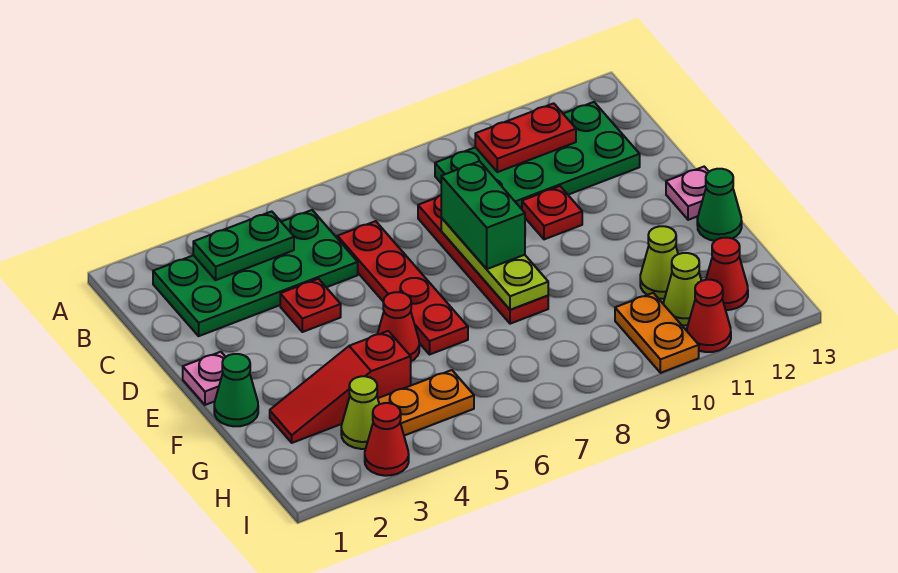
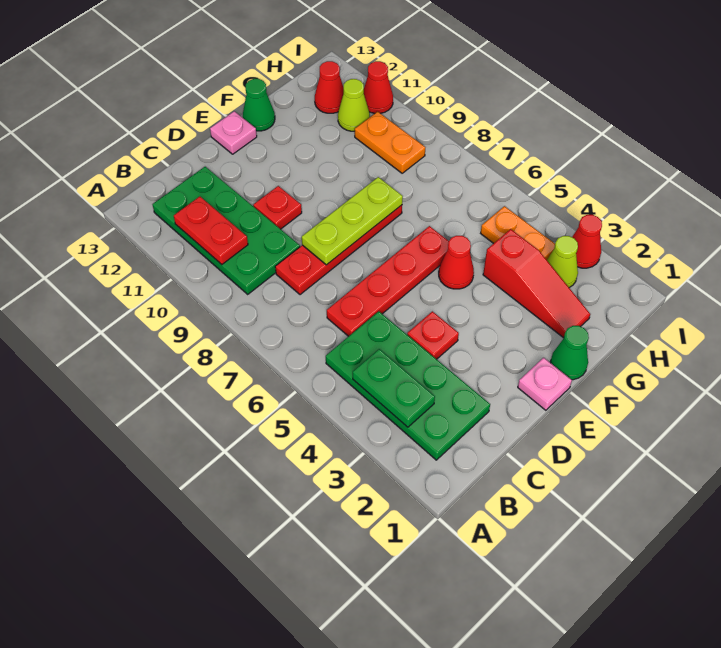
green brick D8:E8 level 3 -> none
lime cone G11 level 1 -> none
orange plate H10:I10 level 1 -> orange plate H9:H10 level 1

